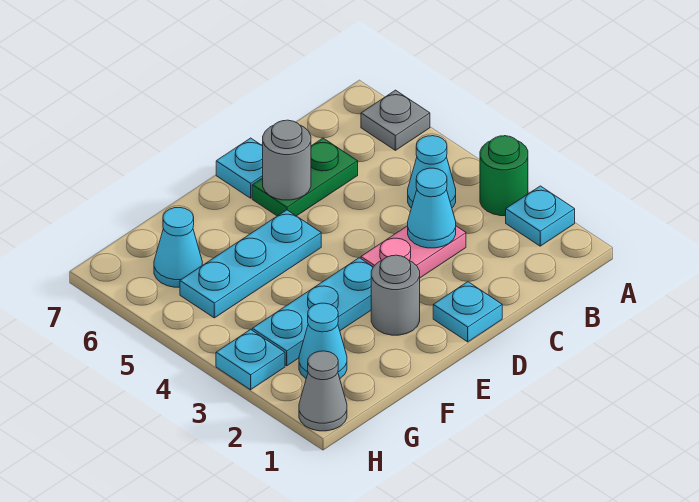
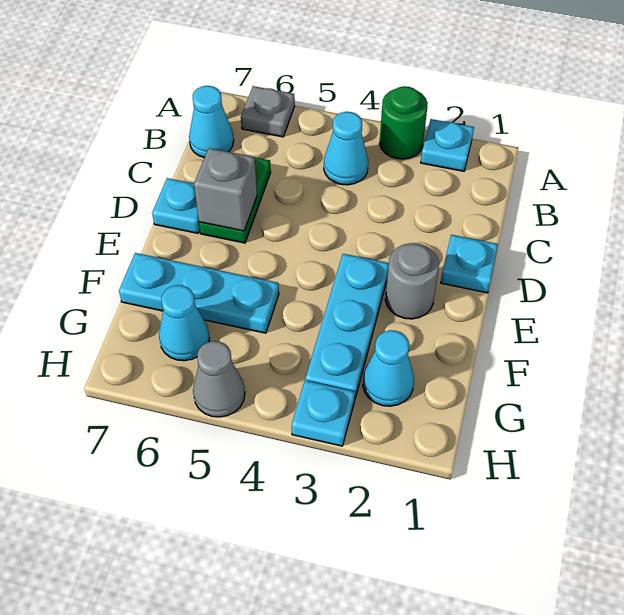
pink plate C3:D3 level 1 -> none
cyan cone C3 level 2 -> cyan cone B7 level 1
grey round brick D6 level 2 -> grey brick D6 level 2
cyan plate E5:G5 level 1 -> cyan plate F5:F7 level 1
grey cone H1 level 1 -> grey cone H5 level 1

